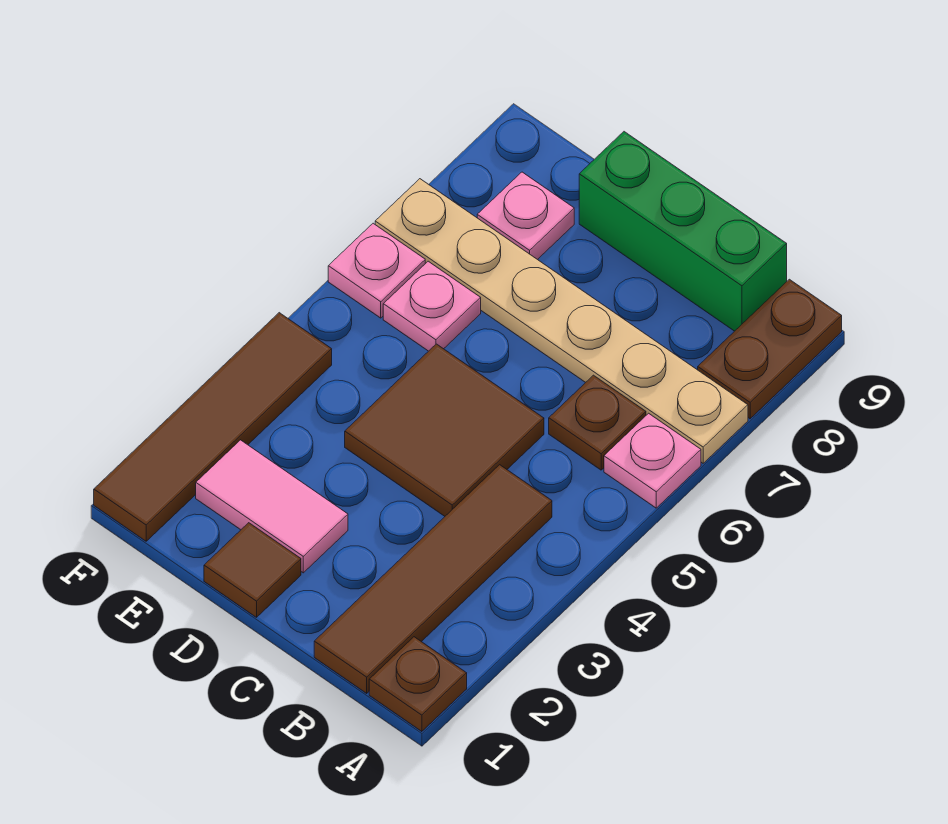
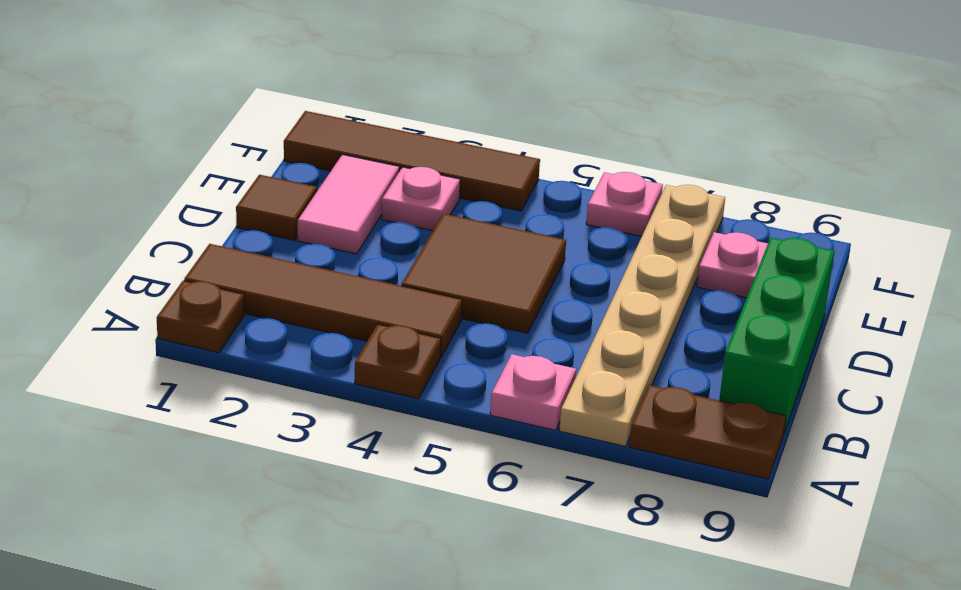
brown plate B6 level 1 -> brown plate A4 level 1
pink plate E6 level 1 -> pink plate E3 level 1

